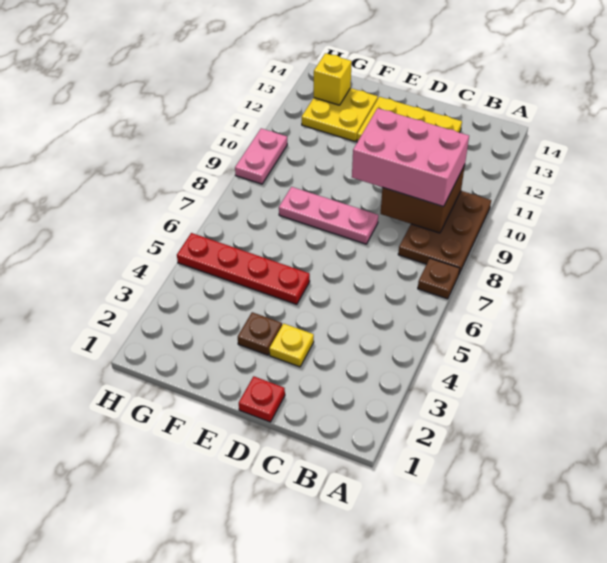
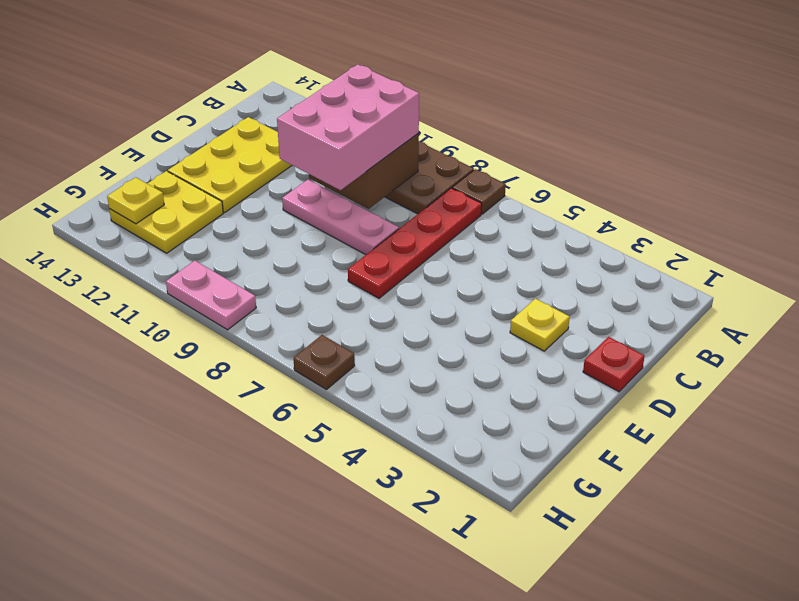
pink plate D8:F8 level 1 -> pink plate D8:D10 level 1
brown plate E3 level 1 -> brown plate H6 level 1
red plate E5:H5 level 1 -> red plate B7:E7 level 1
yellow brick G13 level 2 -> yellow plate G13 level 2

